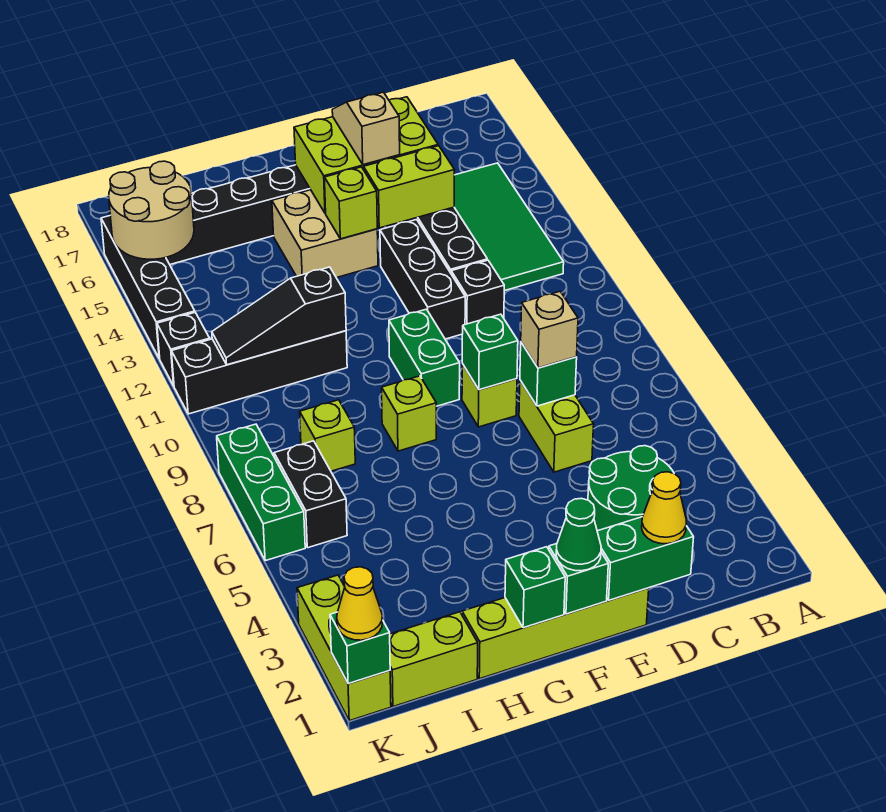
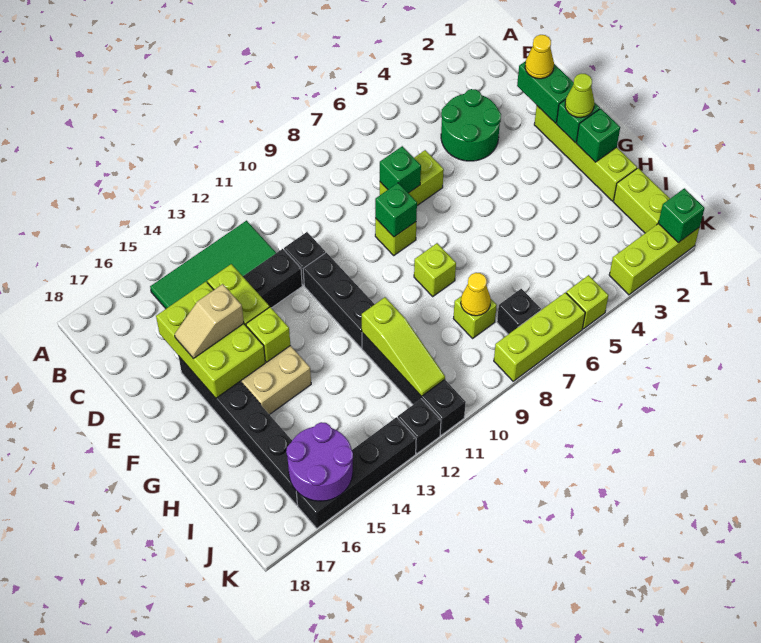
tan brick D7 level 3 -> none
black brick E11:E13 level 1 -> black brick E11:G11 level 1
green cone F1 level 3 -> lime cone F1 level 3
green brick F9:F10 level 1 -> none
black slope H11:J11 level 2 top H -> lime slope H11:J11 level 2 top H
black brick J6:J7 level 1 -> black brick J7 level 1
tan round brick J15:K16 level 2 -> purple round brick J15:K16 level 2
yellow cone K1 level 3 -> yellow cone I8 level 2
none -> lime brick K5 level 1
green brick K6:K8 level 1 -> lime brick K6:K8 level 1

